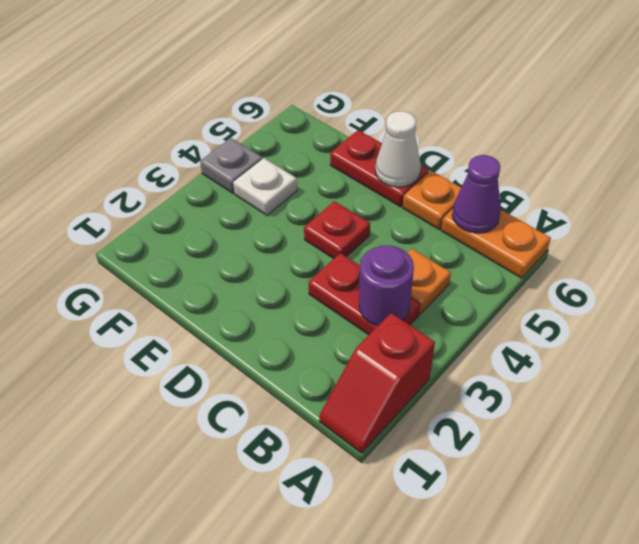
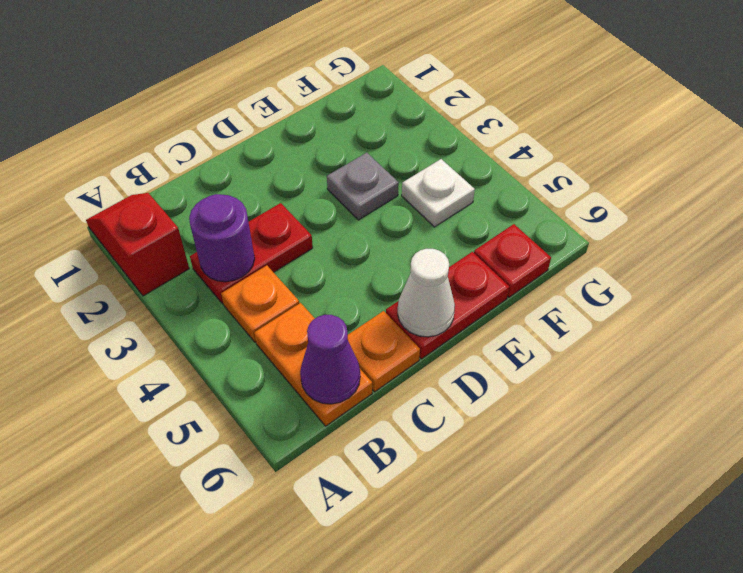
orange plate A6:B6 level 1 -> orange plate B5:B6 level 1
red plate D4 level 1 -> red plate F6 level 1
grey plate G4 level 1 -> grey plate E3 level 1

